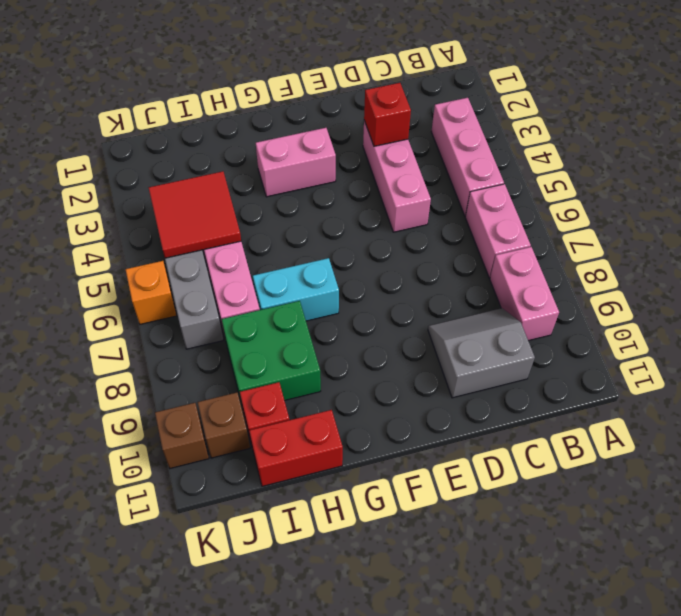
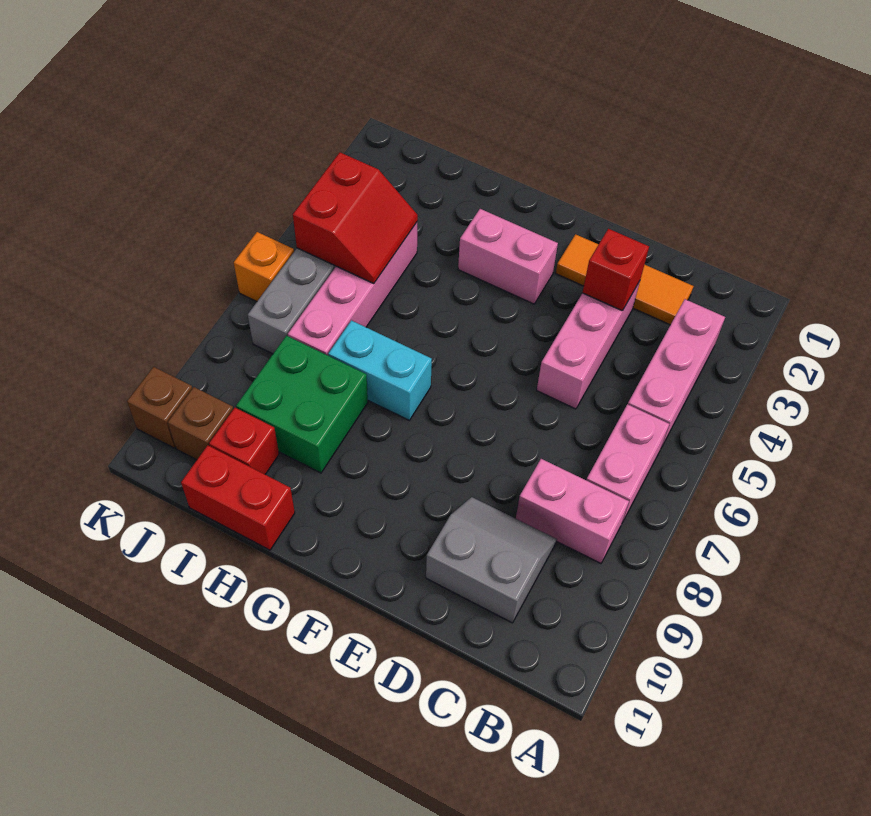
pink brick B8:B9 level 1 -> pink brick B8:C8 level 1
none -> orange tile C2:E2 level 1
red tile I4:J5 level 2 -> red slope I4:J5 level 2 top J

